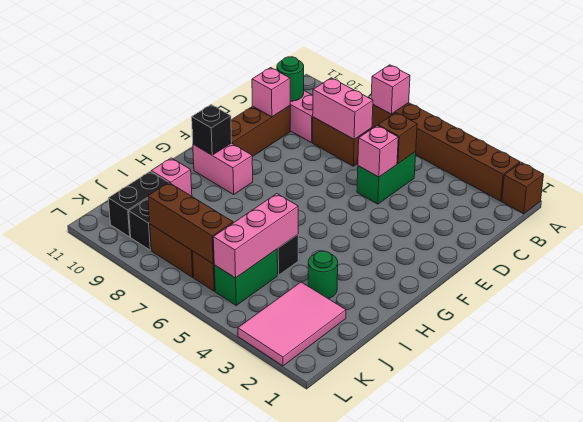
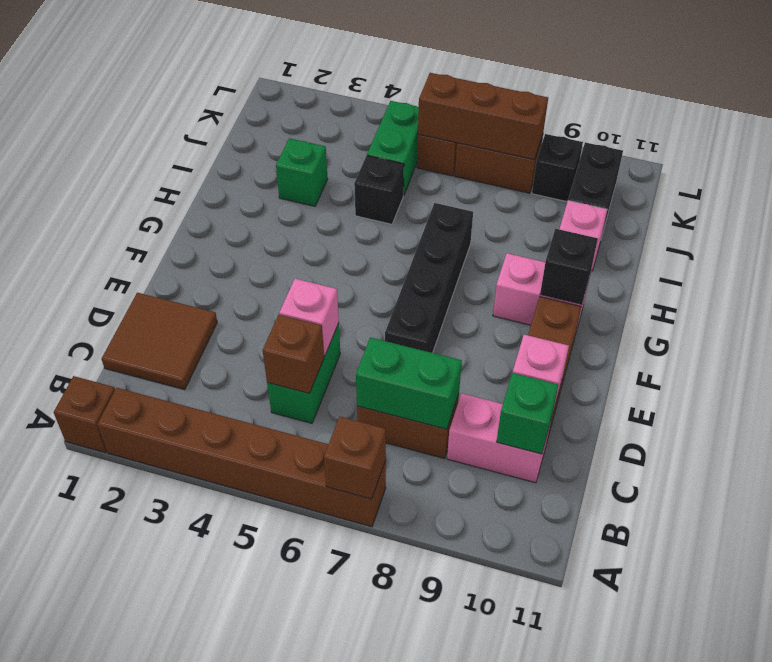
pink brick A7 level 2 -> brown brick A7 level 2
none -> brown tile C1:D2 level 1
pink brick C7:C8 level 2 -> green brick C7:C8 level 2
green round brick C10 level 2 -> green brick C10 level 2
none -> black brick E7:H7 level 1
green round brick I3 level 1 -> green brick I3 level 1
pink brick I5:K5 level 2 -> none
pink tile J2:L3 level 1 -> none

